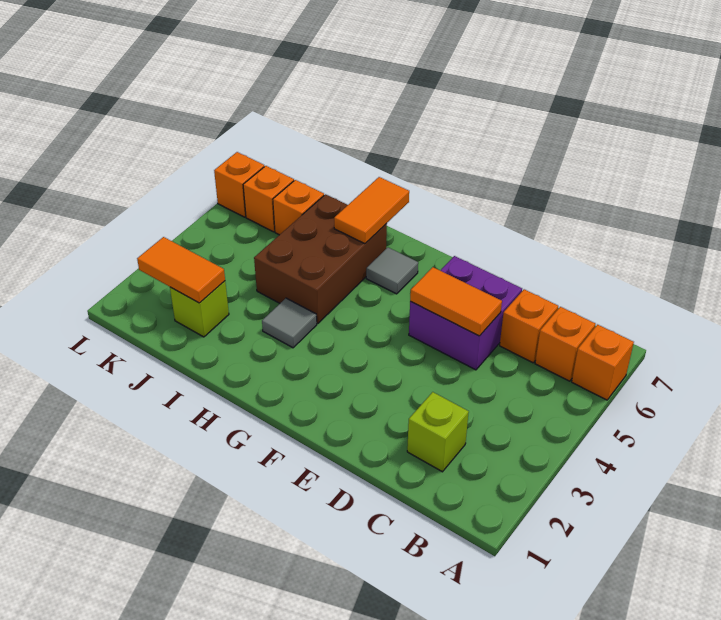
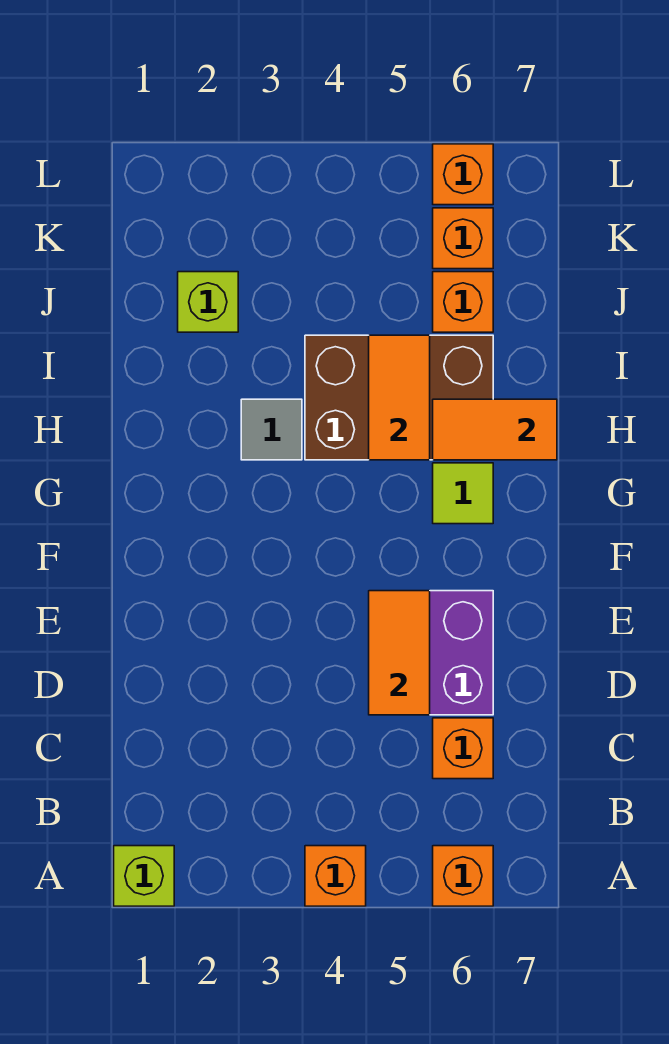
orange brick B6 level 1 -> orange brick A4 level 1
lime brick C2 level 1 -> lime brick A1 level 1
grey tile G6 level 1 -> lime tile G6 level 1
orange tile J2:K2 level 2 -> orange tile H5:I5 level 2

